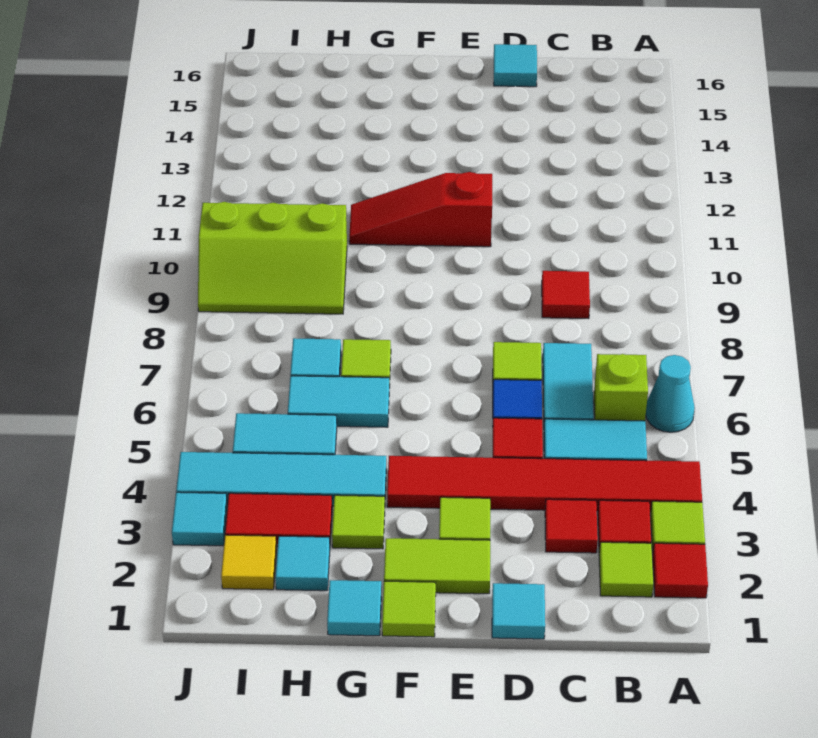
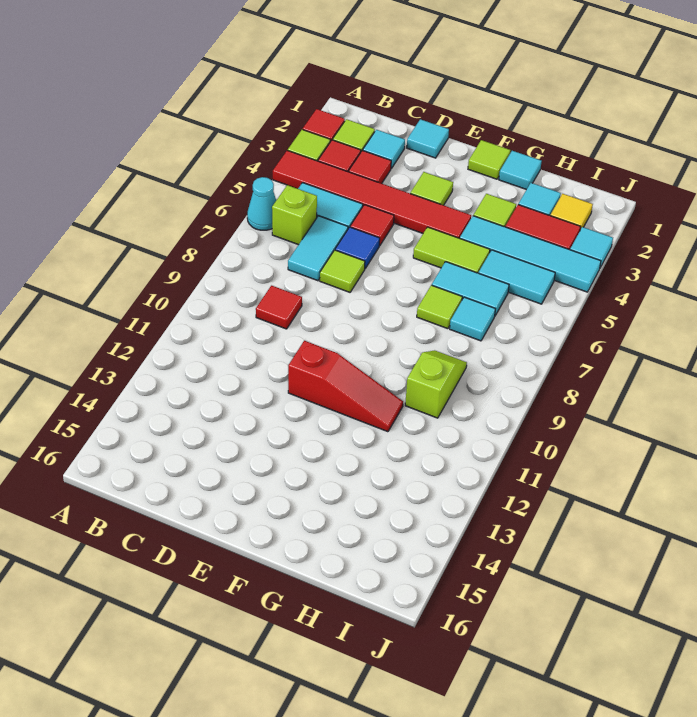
cyan tile D16 level 1 -> cyan tile C2 level 1
lime tile E2:F2 level 1 -> lime tile F5:G5 level 1
lime slope H9:J10 level 1 top 10 -> lime slope H9:H10 level 1 top 10

